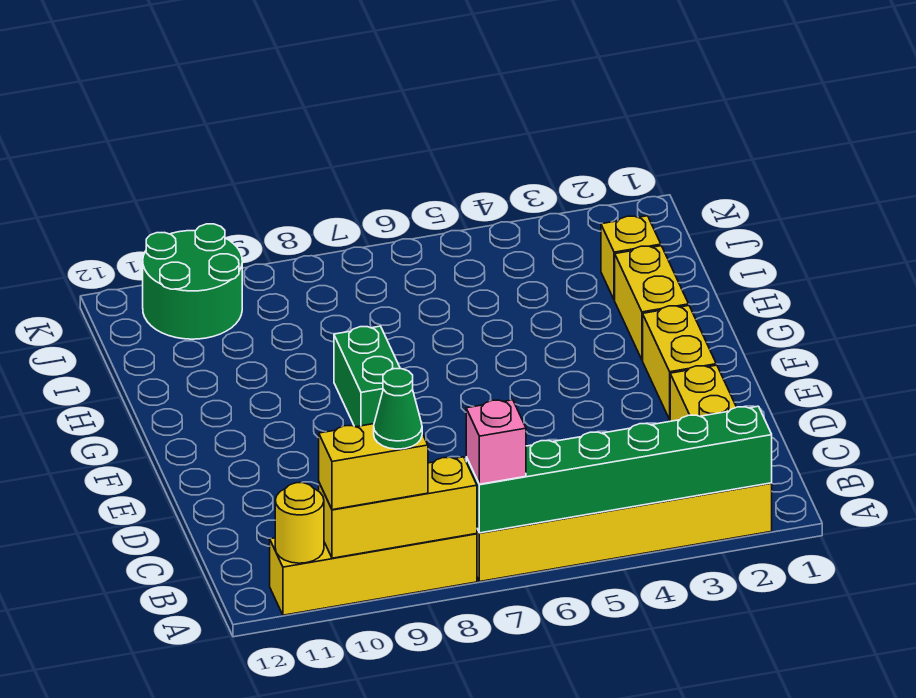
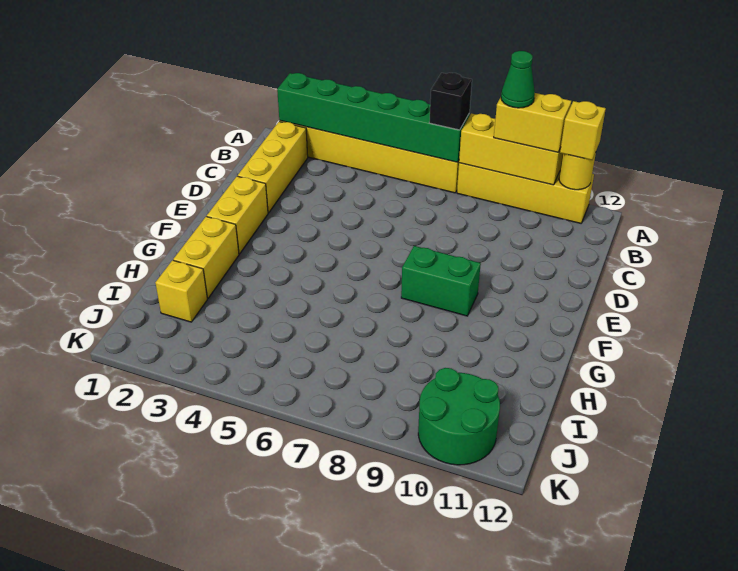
pink brick A7 level 3 -> black brick A7 level 3
none -> yellow brick A11 level 3
green brick F8:G8 level 1 -> green brick F8:F9 level 1

